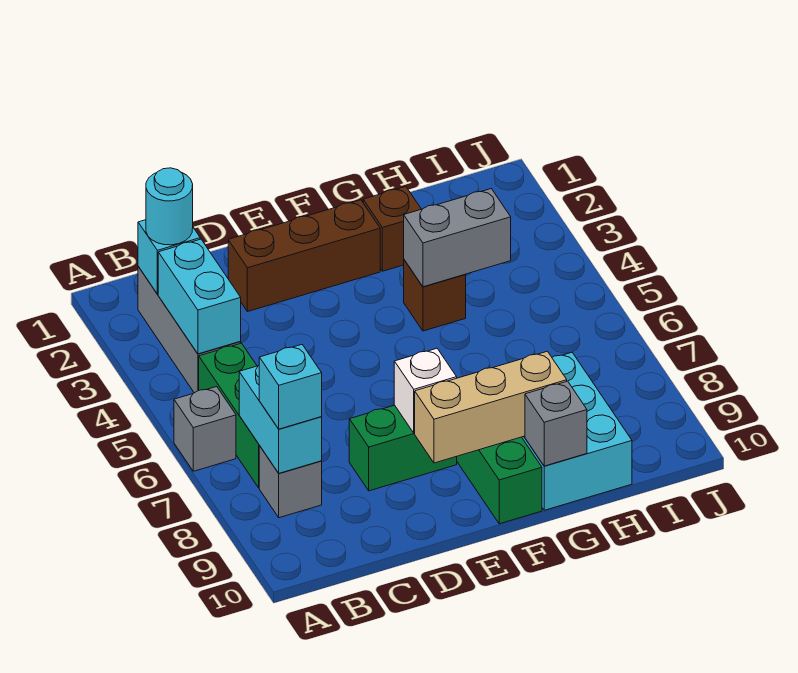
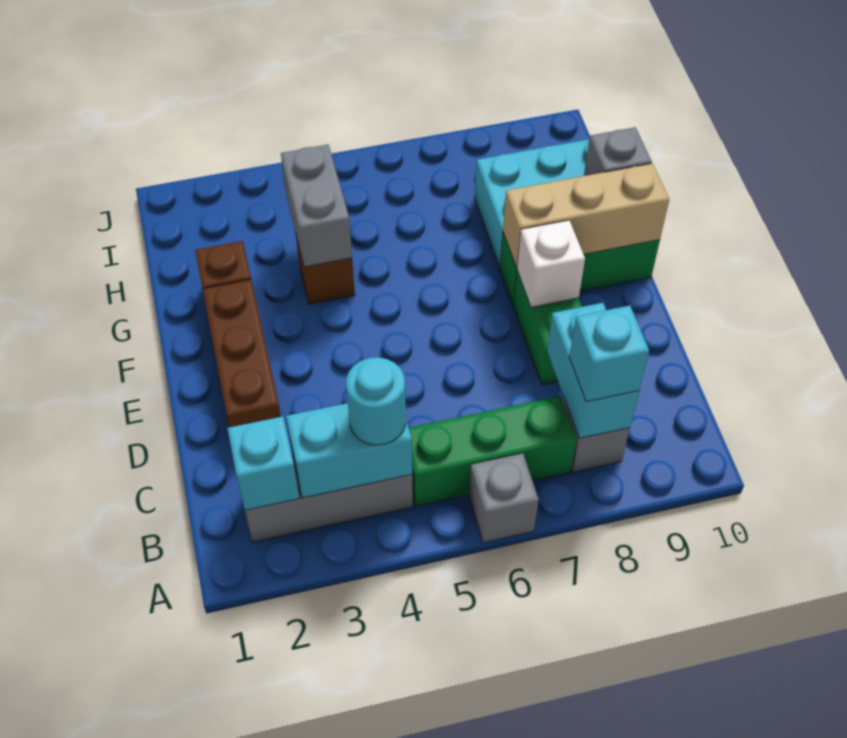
cyan round brick B2 level 3 -> cyan round brick B4 level 3
cyan brick B7:B8 level 2 -> cyan brick B8:C8 level 2
tan brick E9:G9 level 2 -> tan brick F8:F10 level 2

